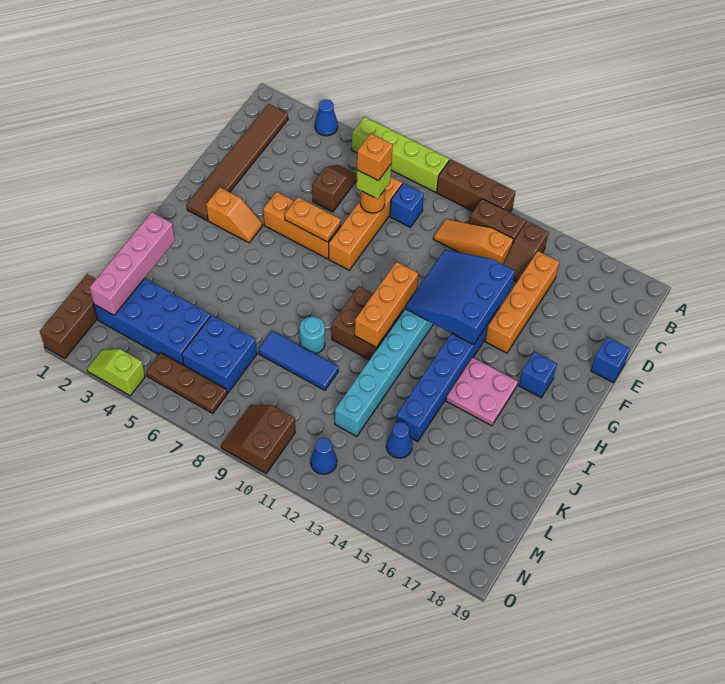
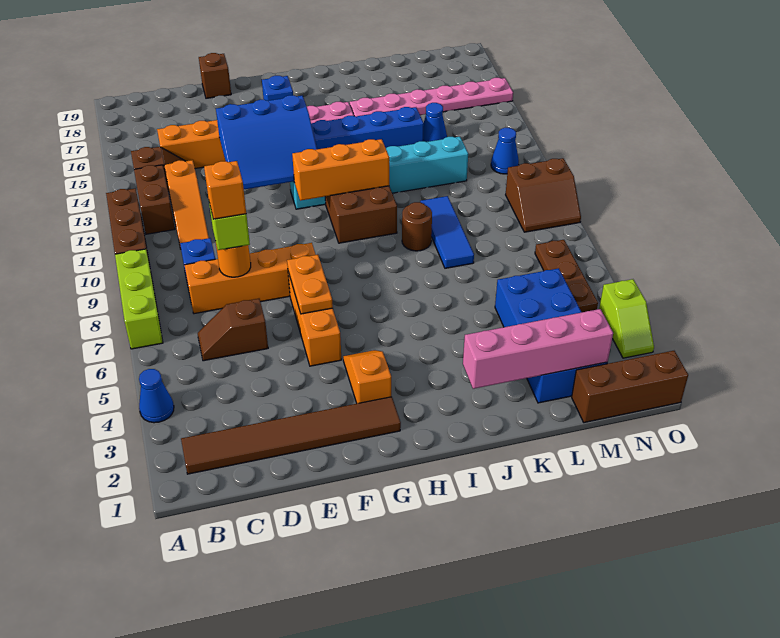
lime brick A6:A9 level 1 -> lime brick A7:A9 level 1
blue brick E19 level 1 -> brown brick E19 level 1
cyan round brick J9 level 1 -> brown round brick J9 level 1
none -> pink plate J16:O16 level 1
blue brick L6:M7 level 1 -> none

